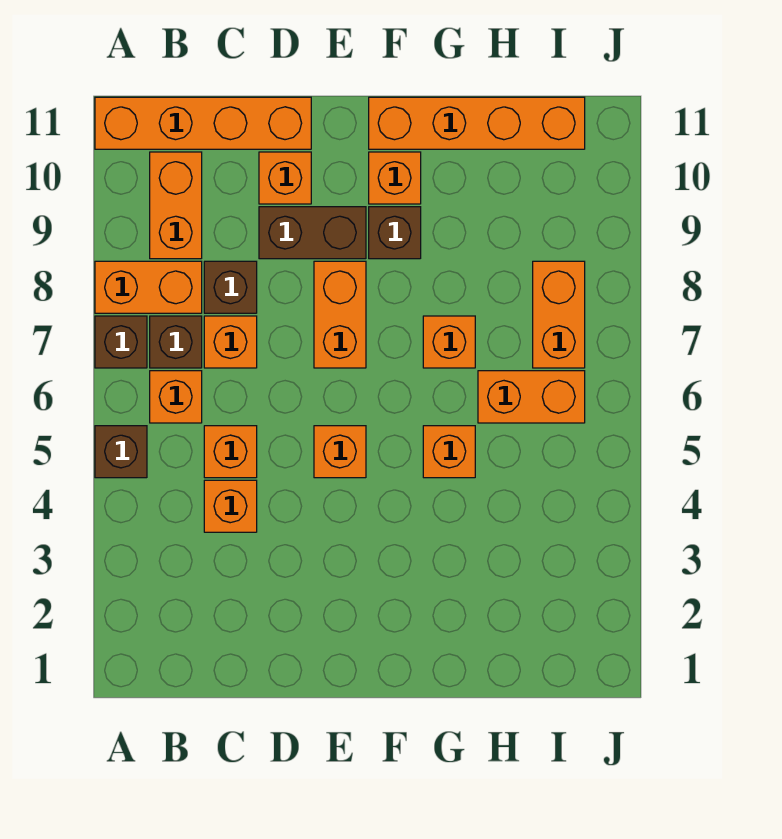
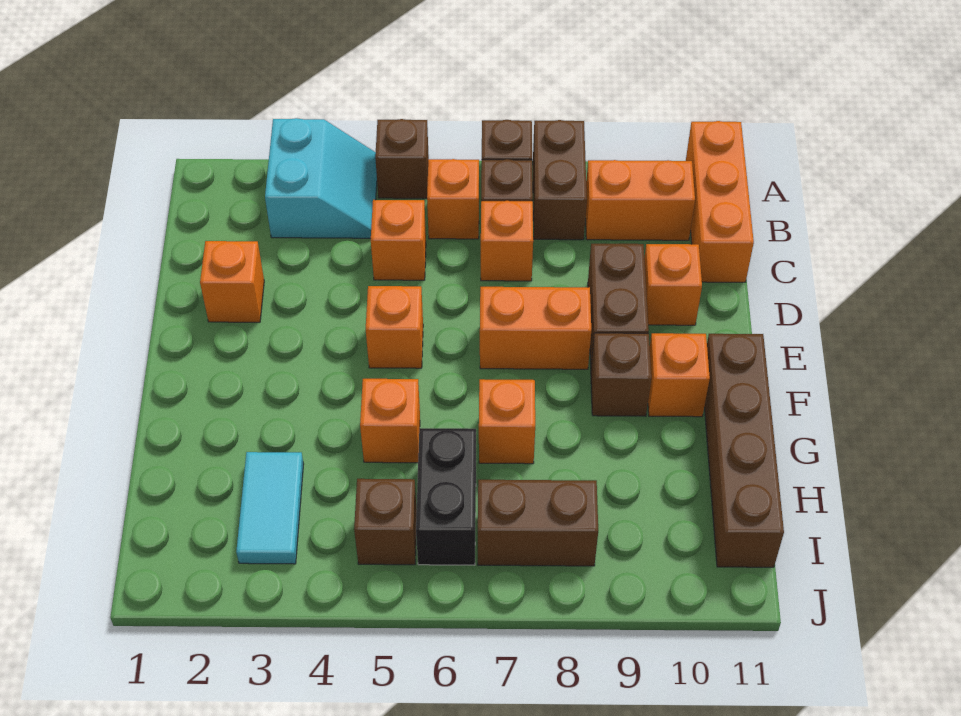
none -> cyan slope A3:B4 level 1 top 3
orange brick A8:B8 level 1 -> brown brick A8:B8 level 1
orange brick A11:D11 level 1 -> orange brick A11:C11 level 1
orange brick C4 level 1 -> orange brick D2 level 1
brown brick C8 level 1 -> brown brick I5 level 1
orange brick F11:I11 level 1 -> brown brick F11:I11 level 1
none -> cyan tile H3:I3 level 1
orange brick H6:I6 level 1 -> black brick H6:I6 level 1
orange brick I7:I8 level 1 -> brown brick I7:I8 level 1

